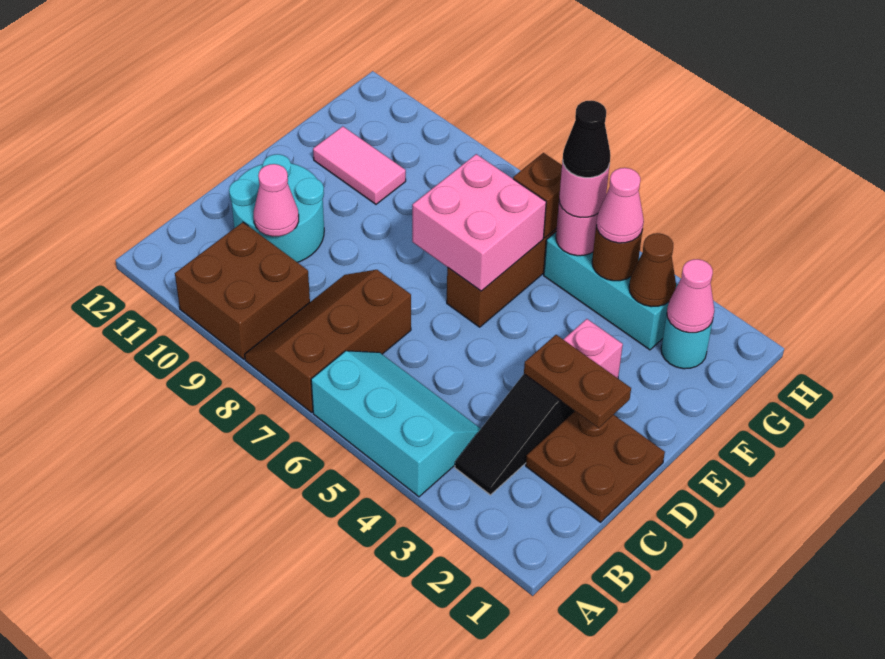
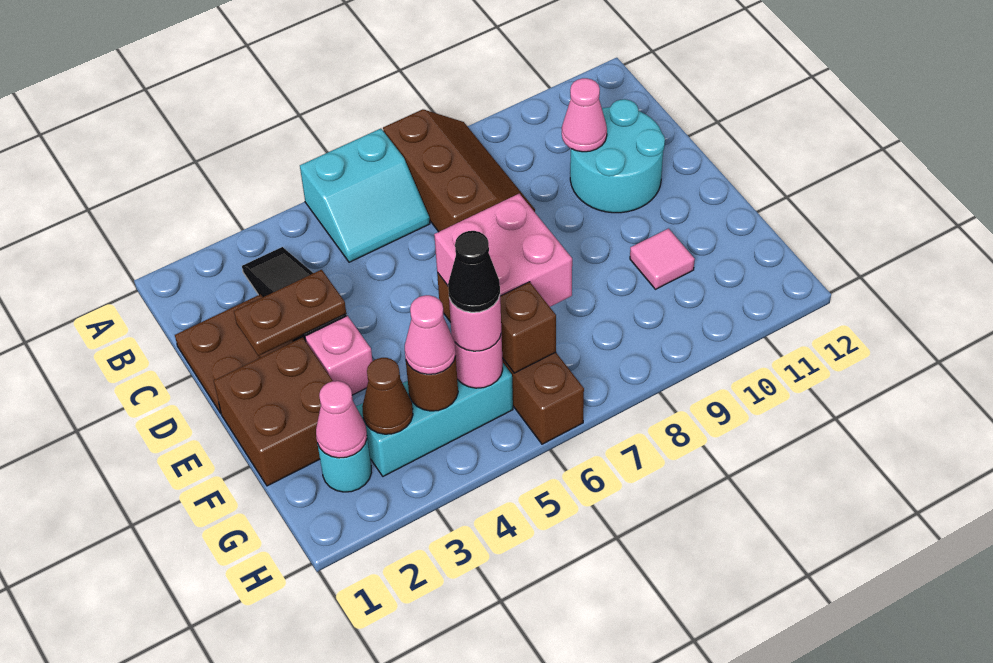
cyan slope A4:B6 level 1 top A -> cyan slope A5:B6 level 1 top A
brown brick A9:B10 level 1 -> brown brick E1:F2 level 1
pink tile F10:F11 level 1 -> pink tile F10 level 1

